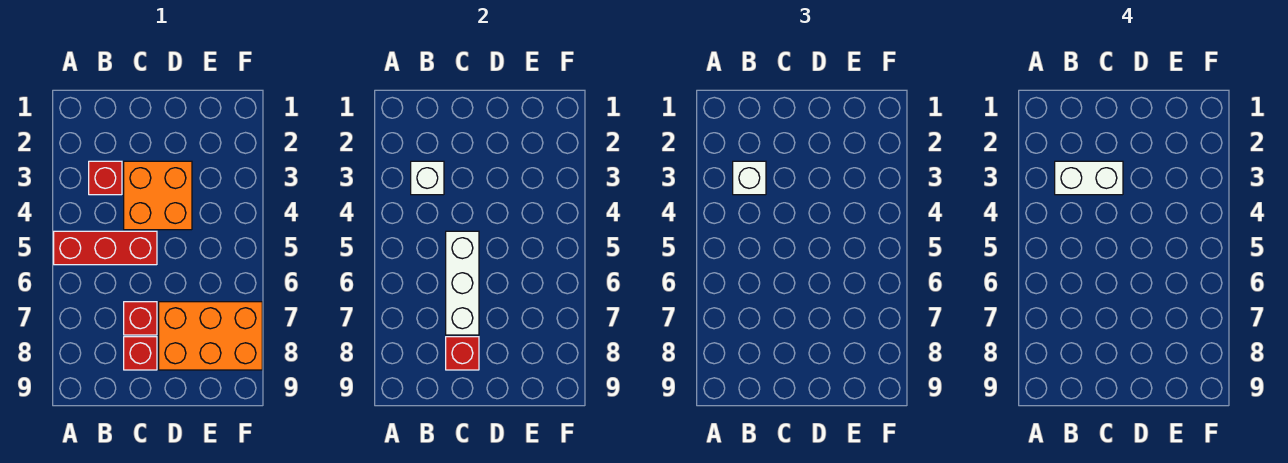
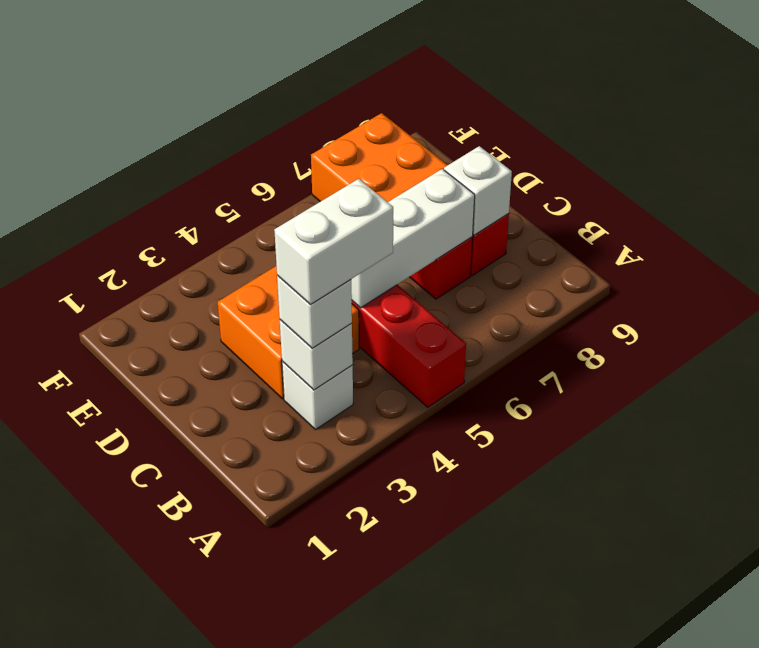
red brick B3 level 1 -> white brick B3 level 1
white brick B3:C3 level 4 -> white brick B3:B4 level 4
red brick C8 level 2 -> white brick C8 level 2

